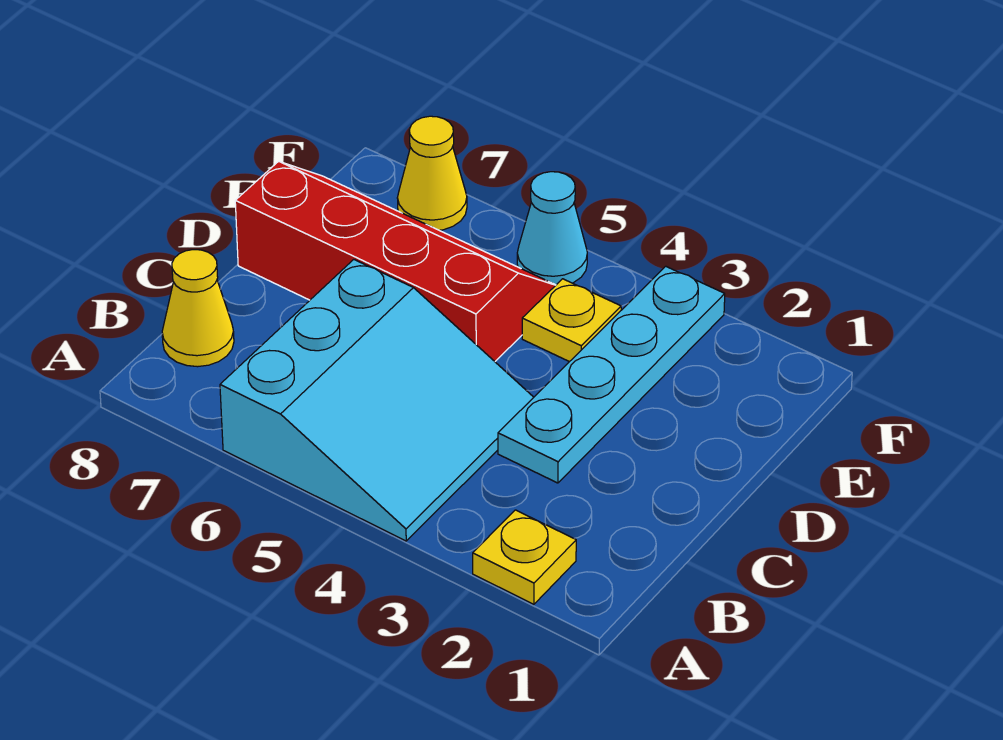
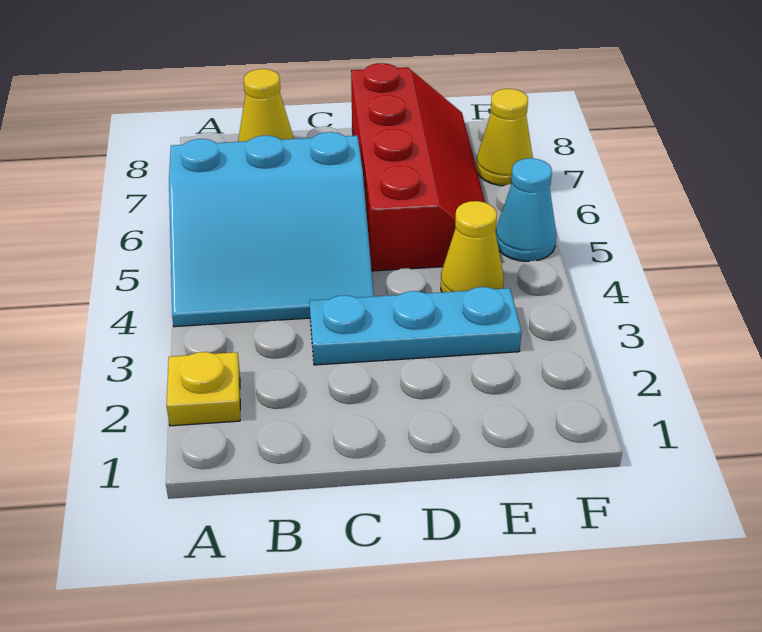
cyan plate C3:F3 level 1 -> cyan plate C3:E3 level 1
yellow plate E4 level 1 -> yellow cone E4 level 1

